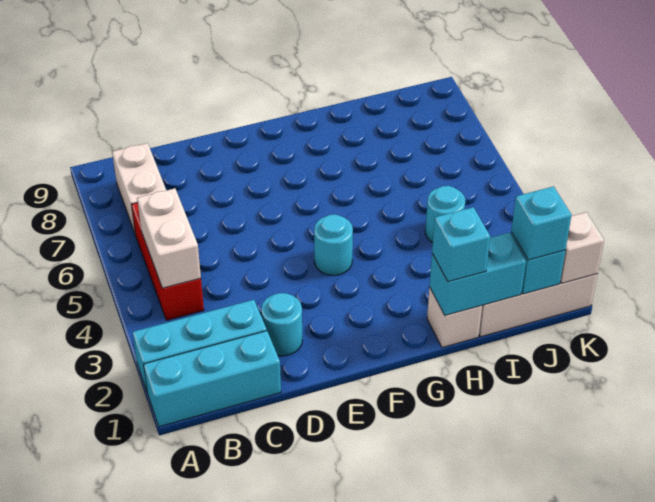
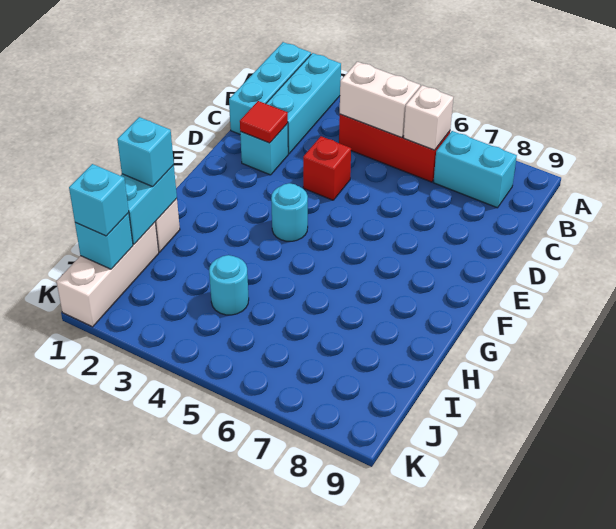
white brick B7:B8 level 1 -> cyan brick B7:B8 level 1
cyan round brick D2 level 1 -> cyan brick D2 level 1
none -> red tile D2 level 2
none -> red brick D4 level 1
white brick K1 level 2 -> white brick B6 level 2

